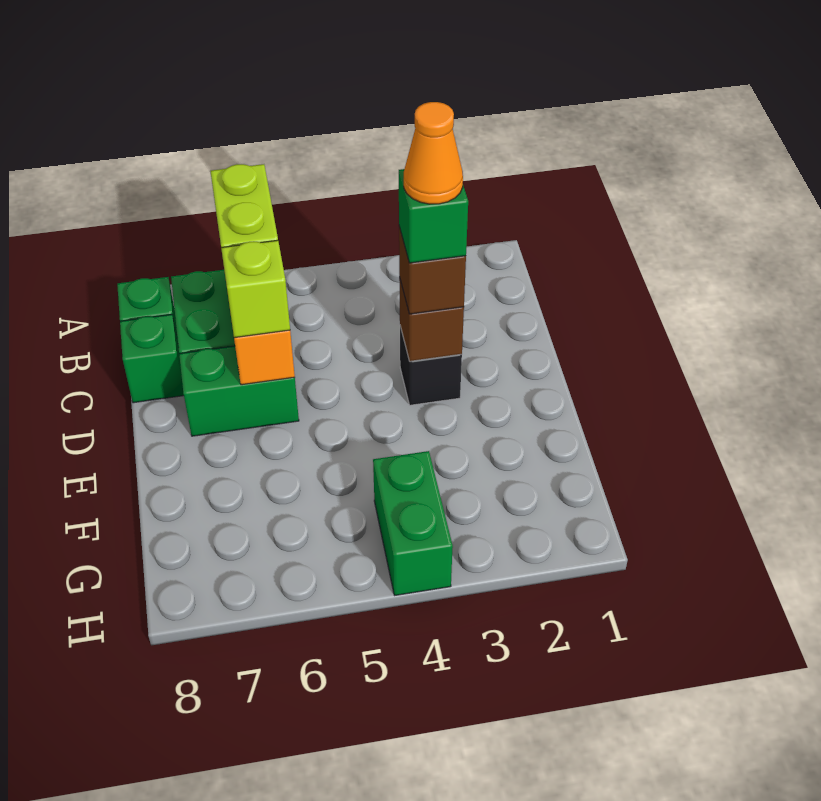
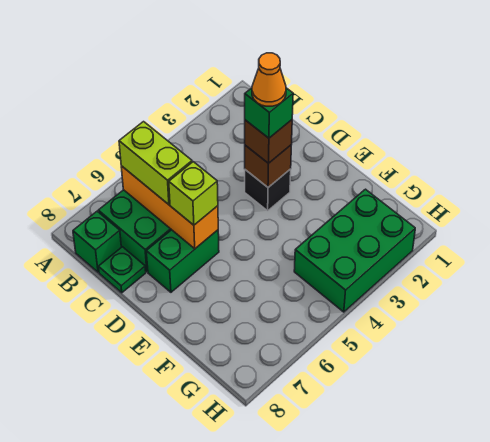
green brick C8 level 1 -> green plate C8 level 1
green brick G4:H4 level 1 -> green brick G2:H4 level 1

